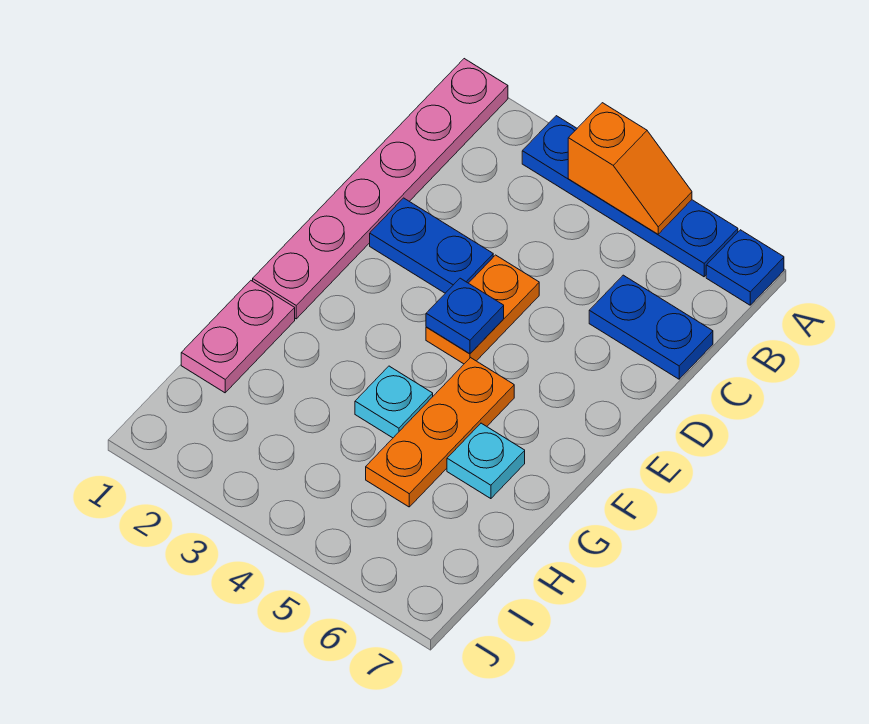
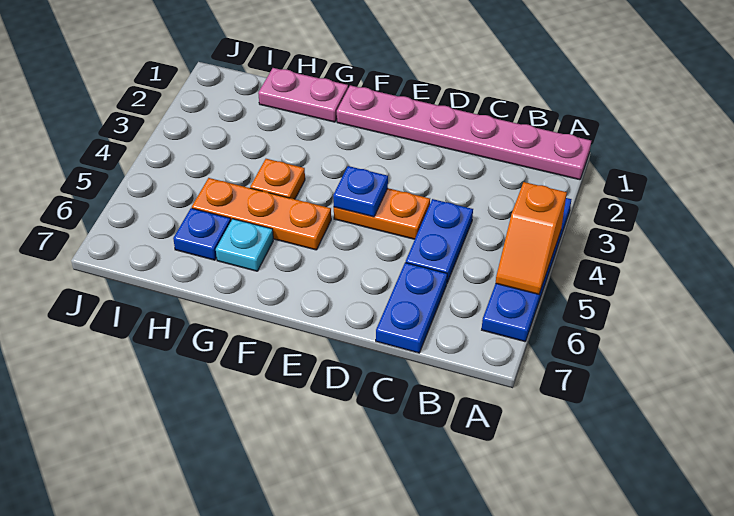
blue plate A7 level 1 -> blue plate H6 level 1
blue plate D2:D3 level 1 -> blue plate C4:C5 level 1
cyan plate G4 level 1 -> orange plate G4 level 1

